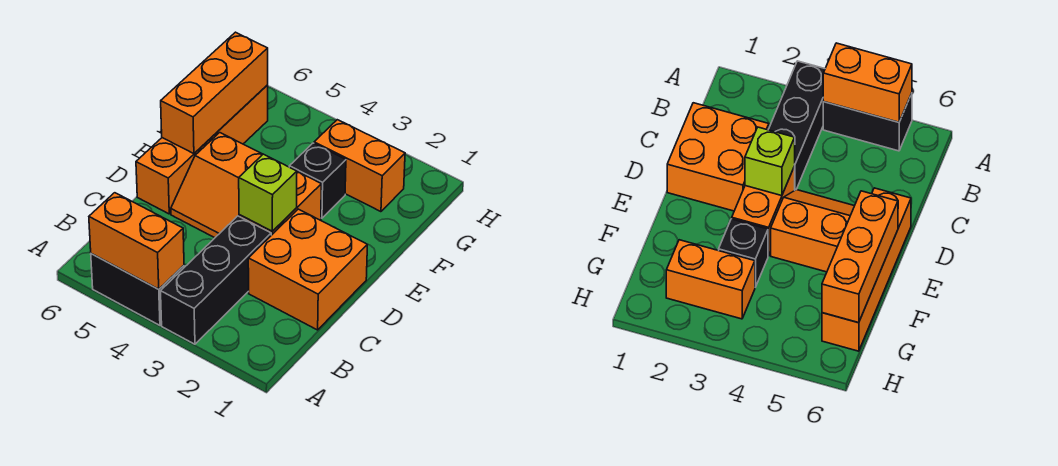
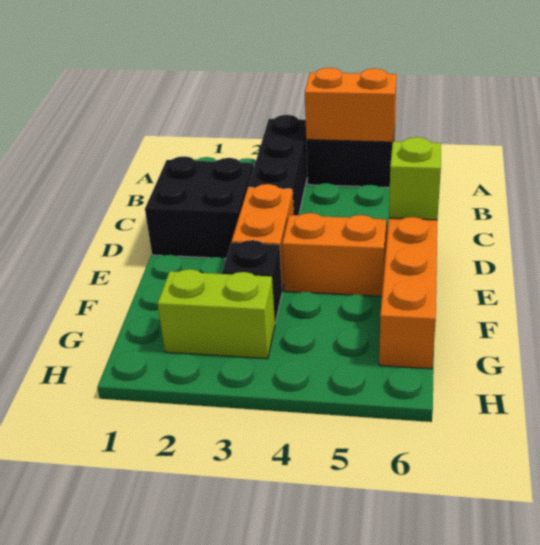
orange brick C1:D2 level 1 -> black brick C1:D2 level 1
lime brick D3 level 2 -> lime brick D6 level 2
orange brick E6:G6 level 2 -> none
orange brick G2:G3 level 1 -> lime brick G2:G3 level 1

